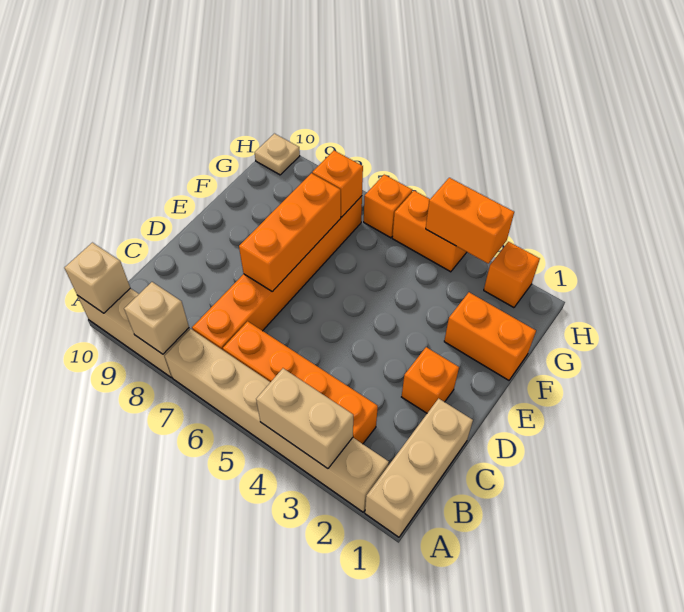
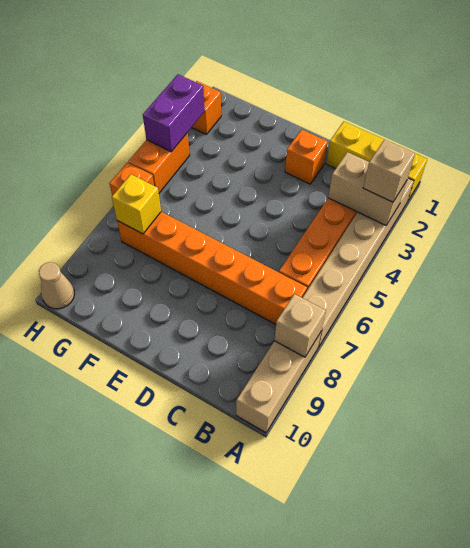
tan brick A1:C1 level 1 -> yellow brick A1:C1 level 1
tan brick A3:A4 level 2 -> tan brick A3:B3 level 2
tan brick A10 level 2 -> tan brick A3 level 3
orange brick D7:F7 level 2 -> none
orange brick F1:F2 level 1 -> none
orange brick G7 level 2 -> yellow brick G7 level 2
orange brick H3:H4 level 2 -> purple brick H3:H4 level 2
tan plate H10 level 1 -> tan cone H10 level 1

